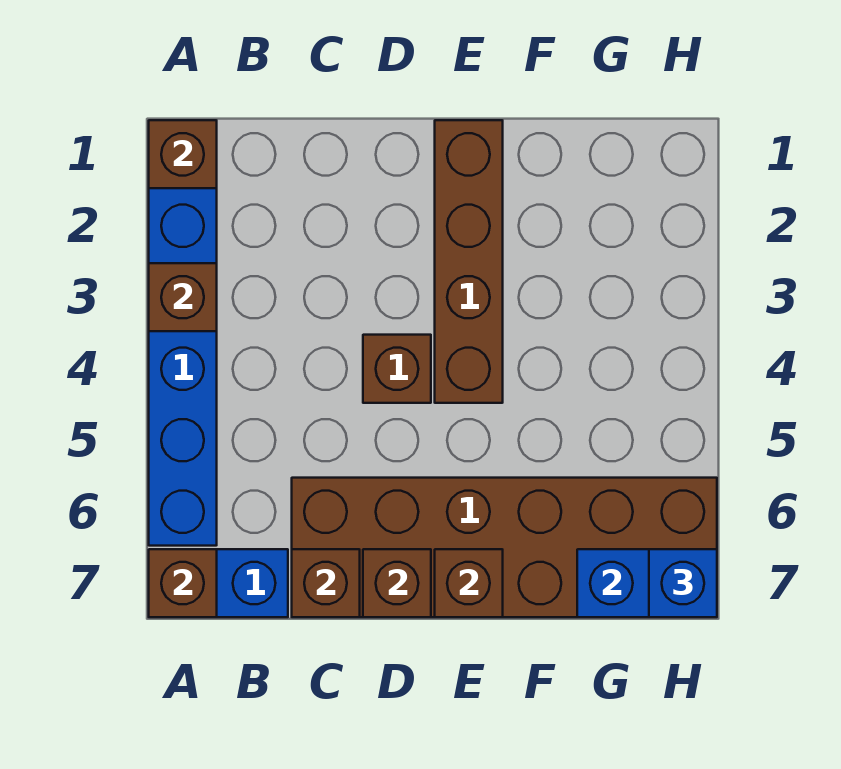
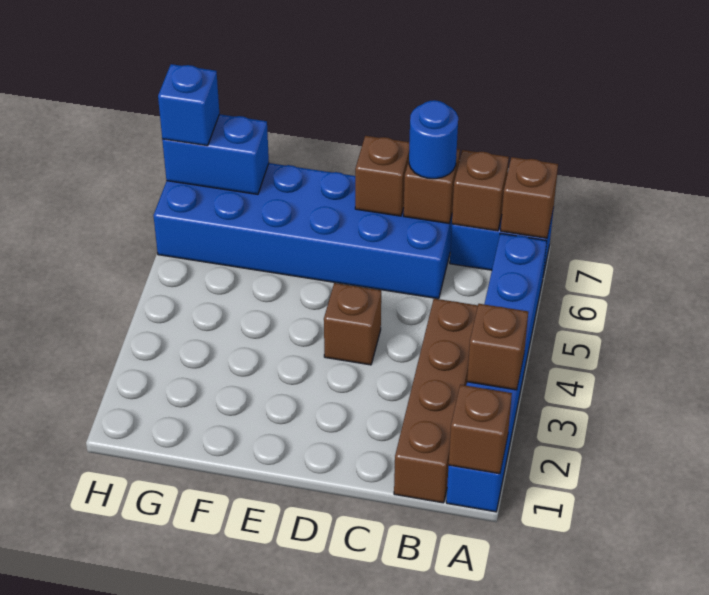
brown brick C6:H7 level 1 -> blue brick C6:H7 level 1
none -> blue round brick C7 level 3
brown brick E1:E4 level 1 -> brown brick B1:B4 level 1
brown brick E7 level 2 -> brown brick B7 level 2

